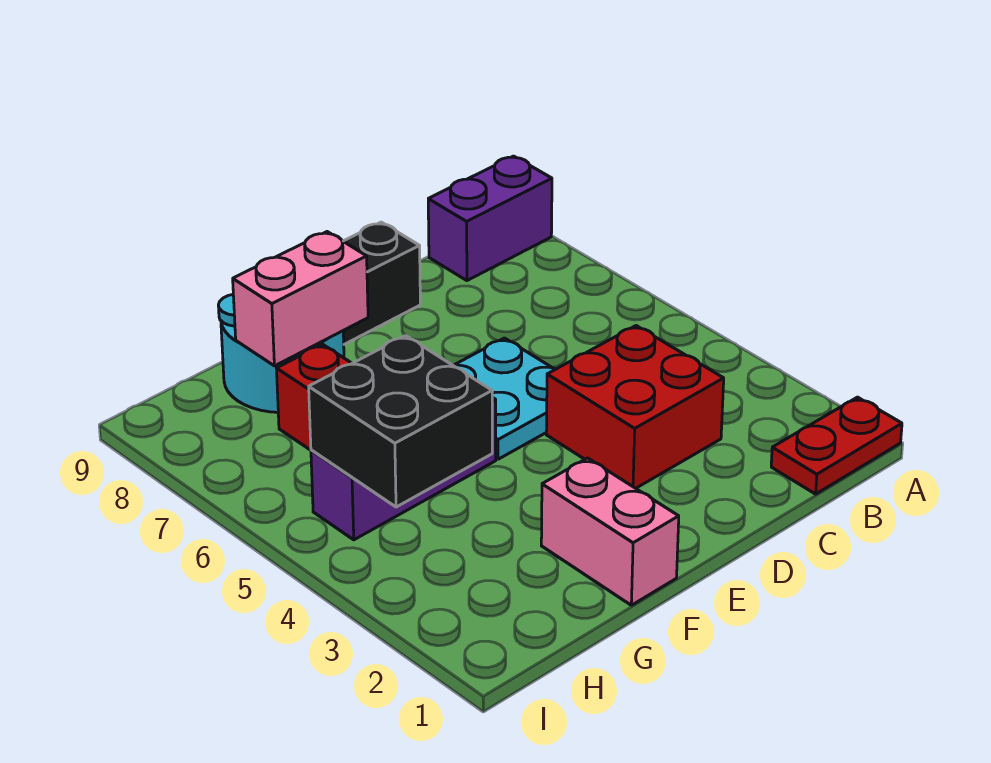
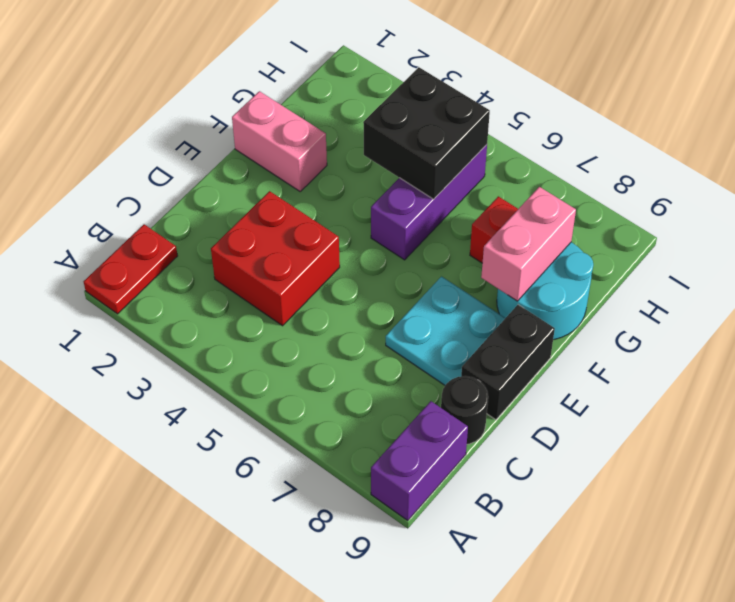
none -> black round brick C9 level 1
cyan plate D5:E6 level 1 -> cyan plate D7:E8 level 1

